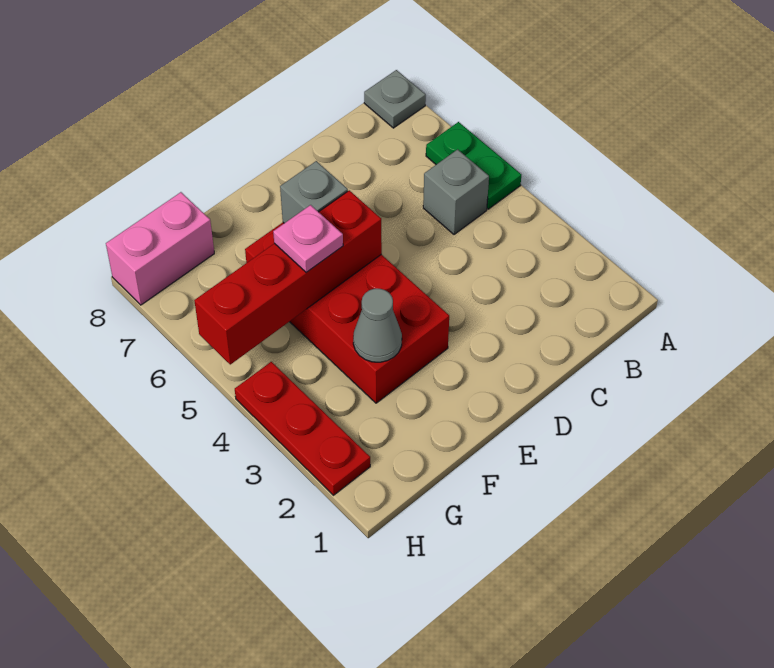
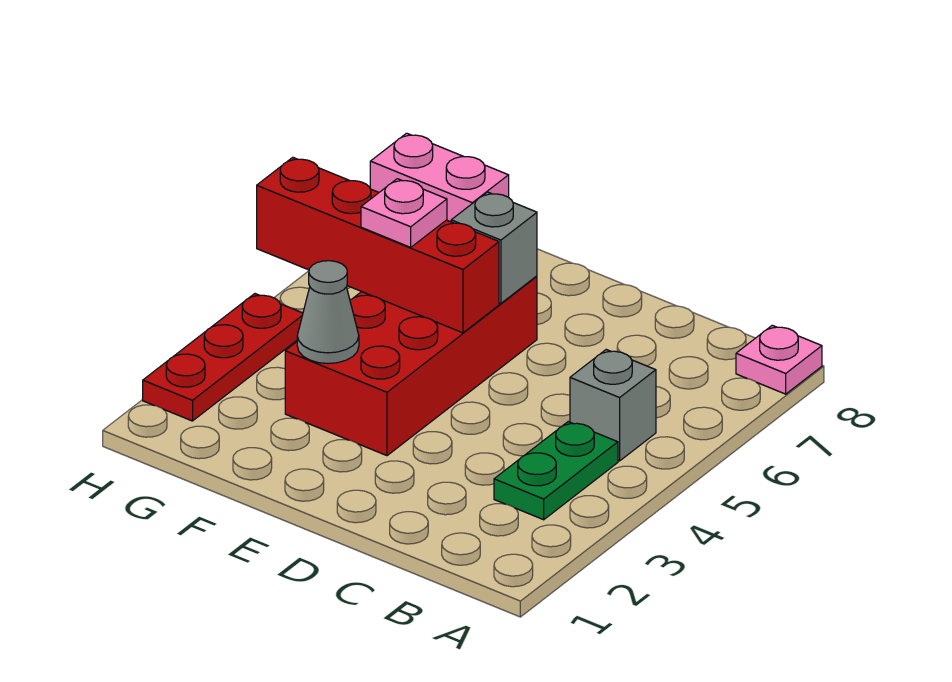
green plate A5:A6 level 1 -> green plate B3:B4 level 1
grey plate A8 level 1 -> pink plate A8 level 1

